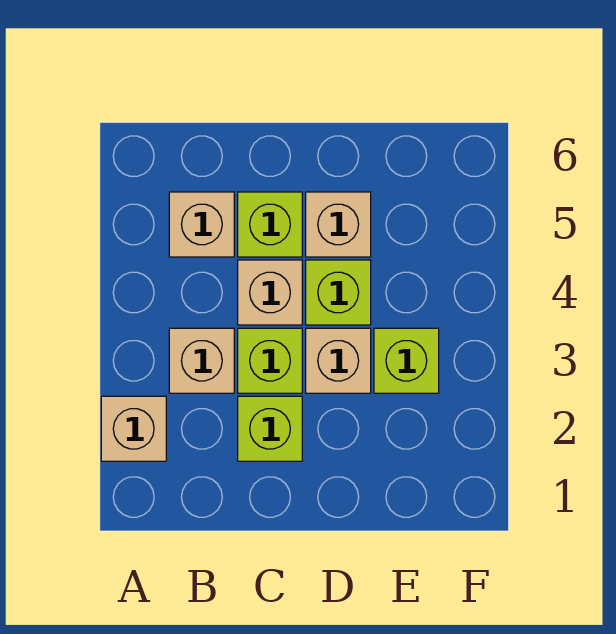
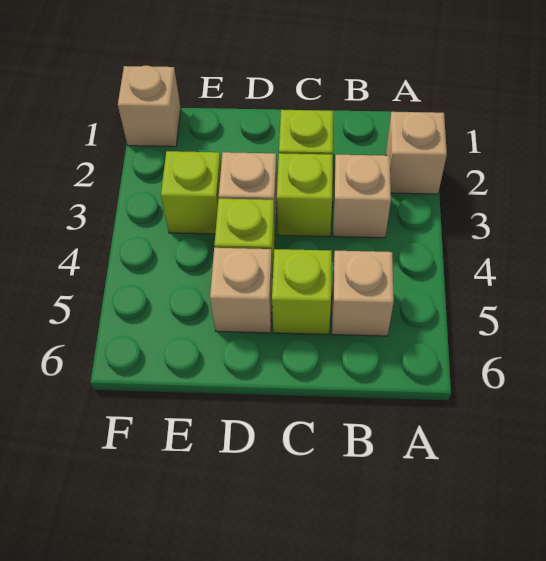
tan brick C4 level 1 -> tan brick F1 level 1

